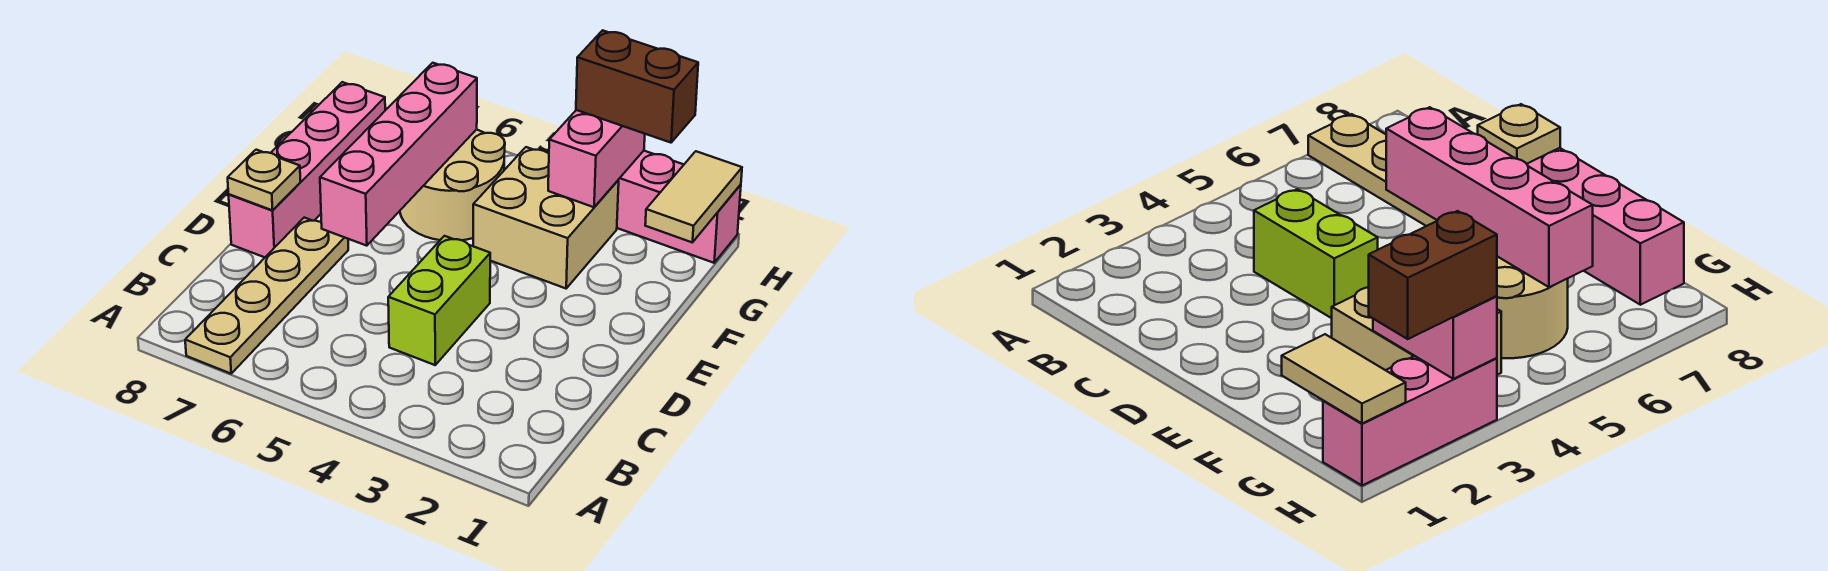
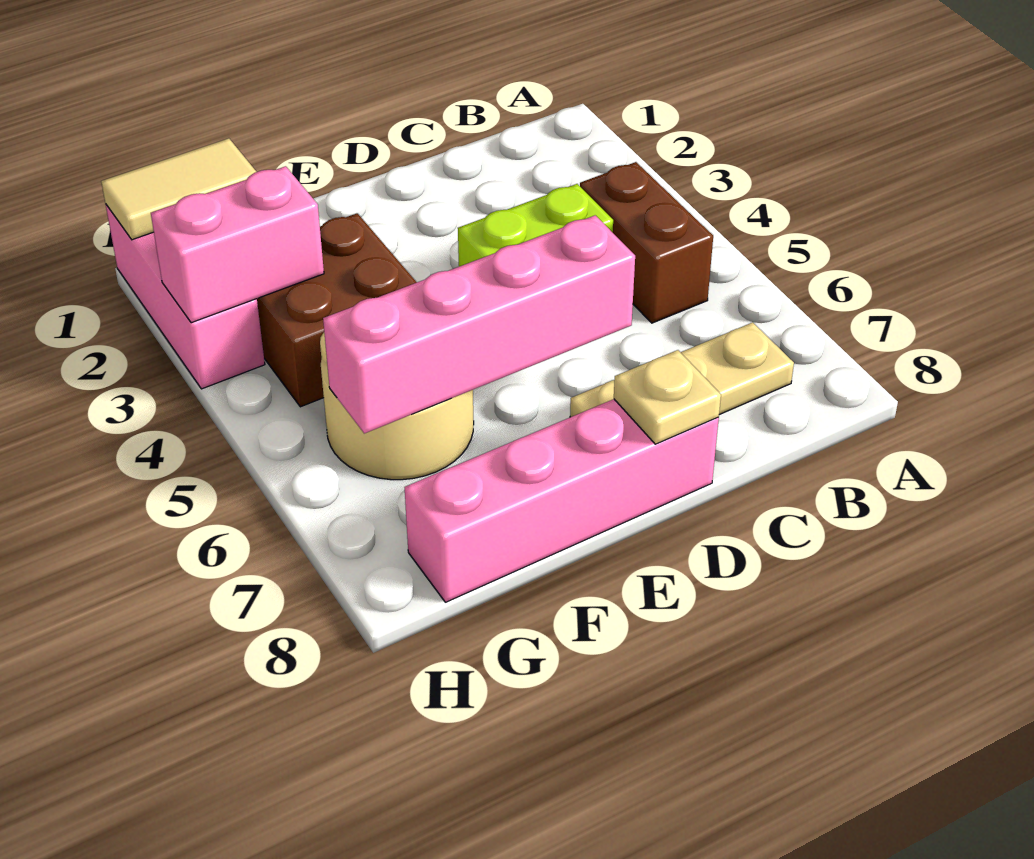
tan plate A7:D7 level 1 -> tan plate B7:D7 level 1
tan brick F3:G4 level 1 -> brown brick F3:G4 level 1
brown brick H2:H3 level 3 -> brown brick B4:B5 level 1

